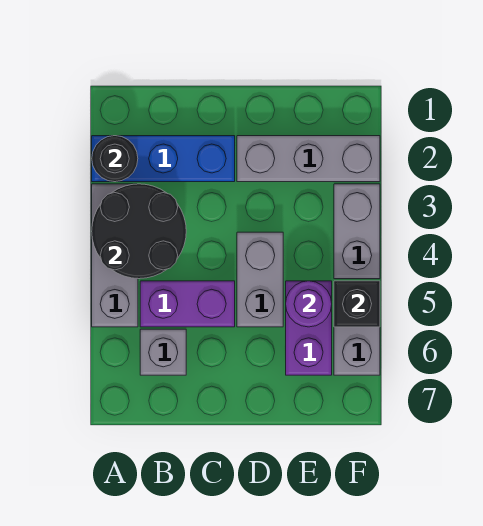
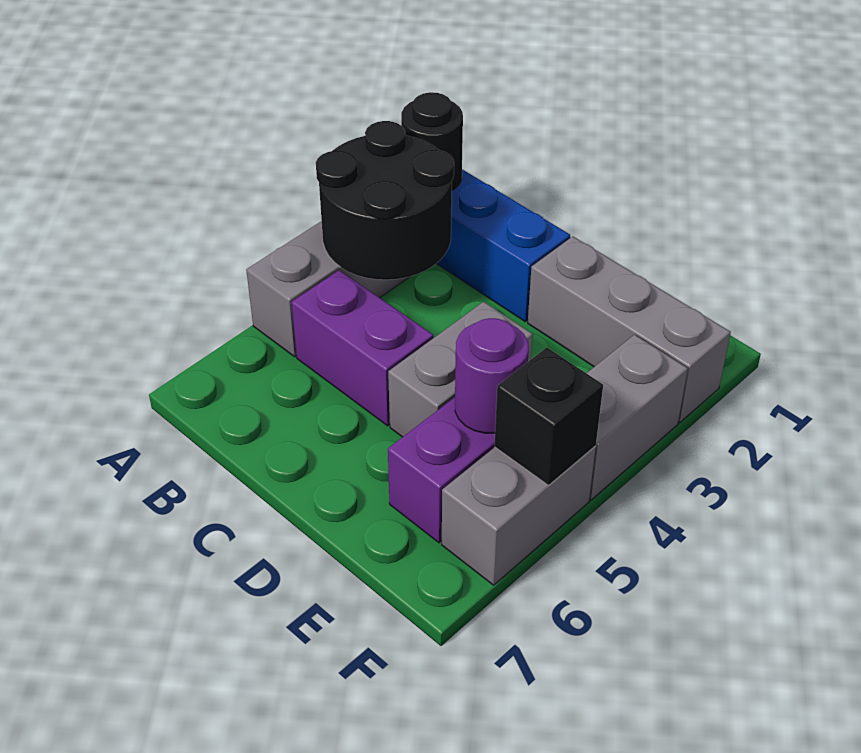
grey brick B6 level 1 -> none

